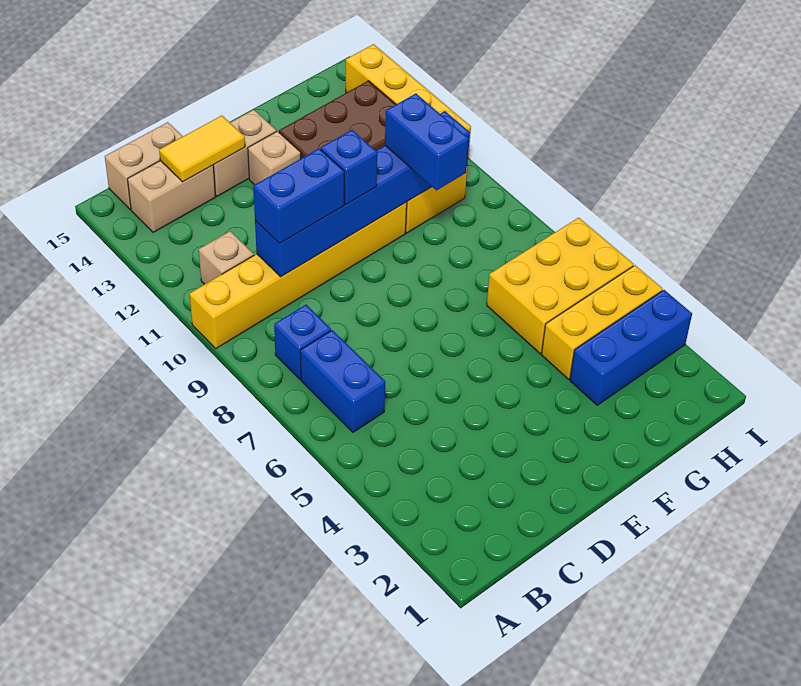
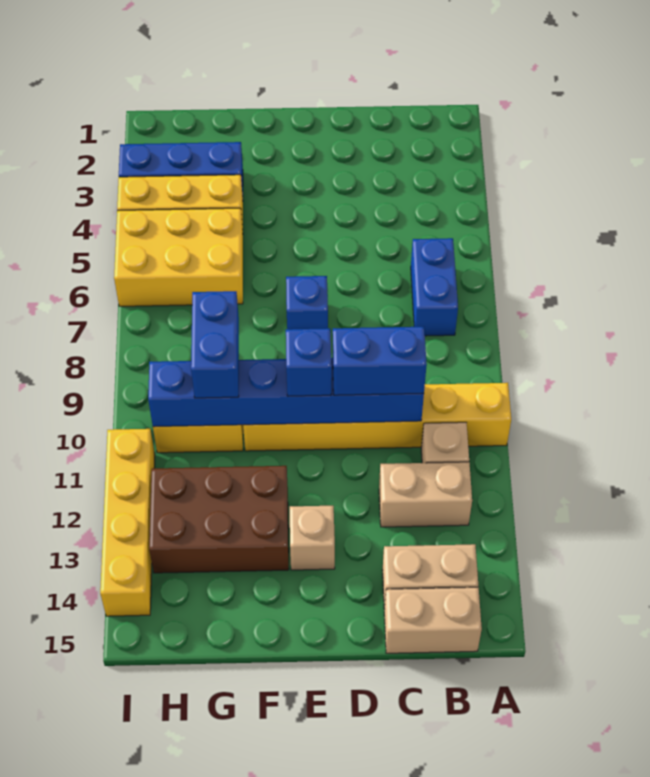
blue brick B8 level 1 -> blue brick E7 level 1
yellow tile C14:D14 level 2 -> none
tan brick D14:E14 level 1 -> tan brick B12:C12 level 1

